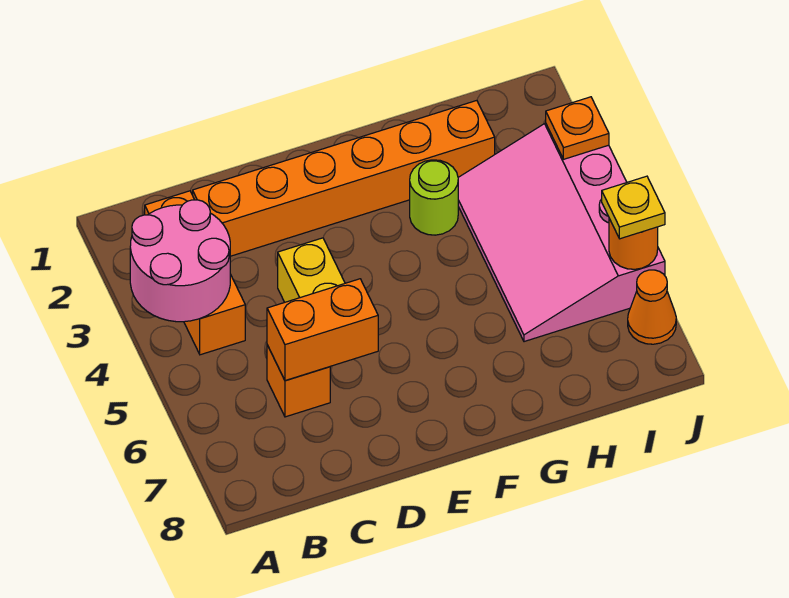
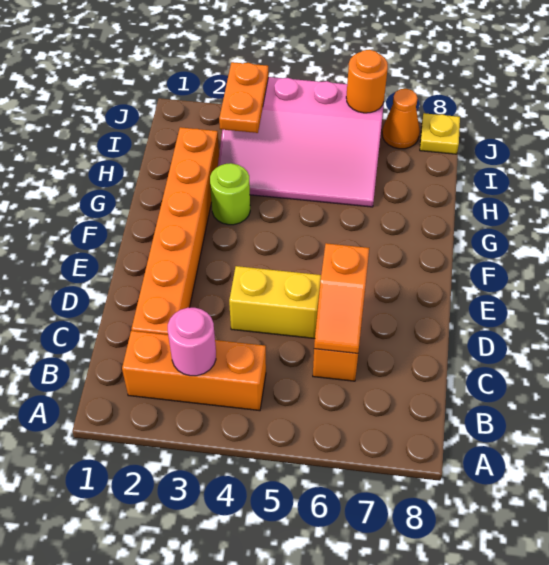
pink round brick A3:B4 level 2 -> pink round brick B3 level 2
orange brick C6:D6 level 2 -> orange slope C6:D6 level 2 top D
orange plate J3 level 2 -> orange plate I3:J3 level 2
yellow plate J6 level 3 -> yellow plate J8 level 1

